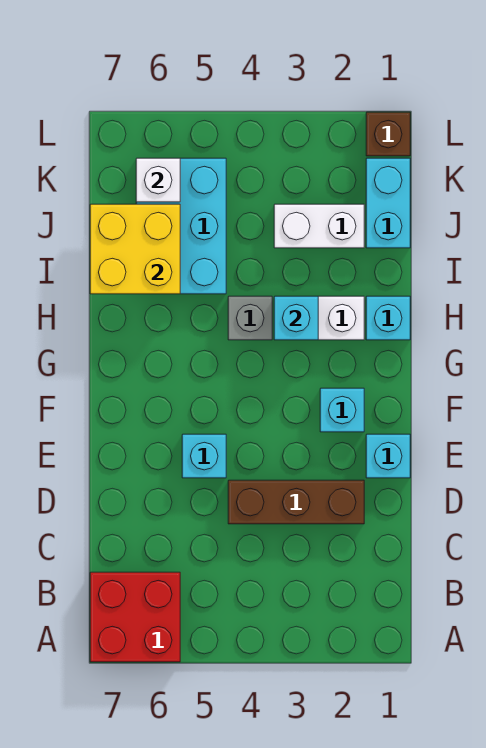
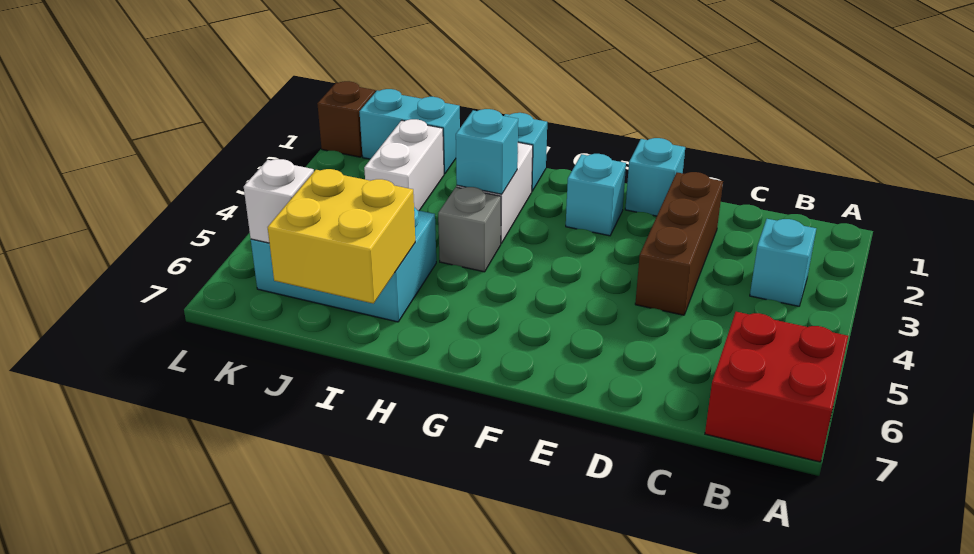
cyan brick E5 level 1 -> cyan brick B3 level 1

